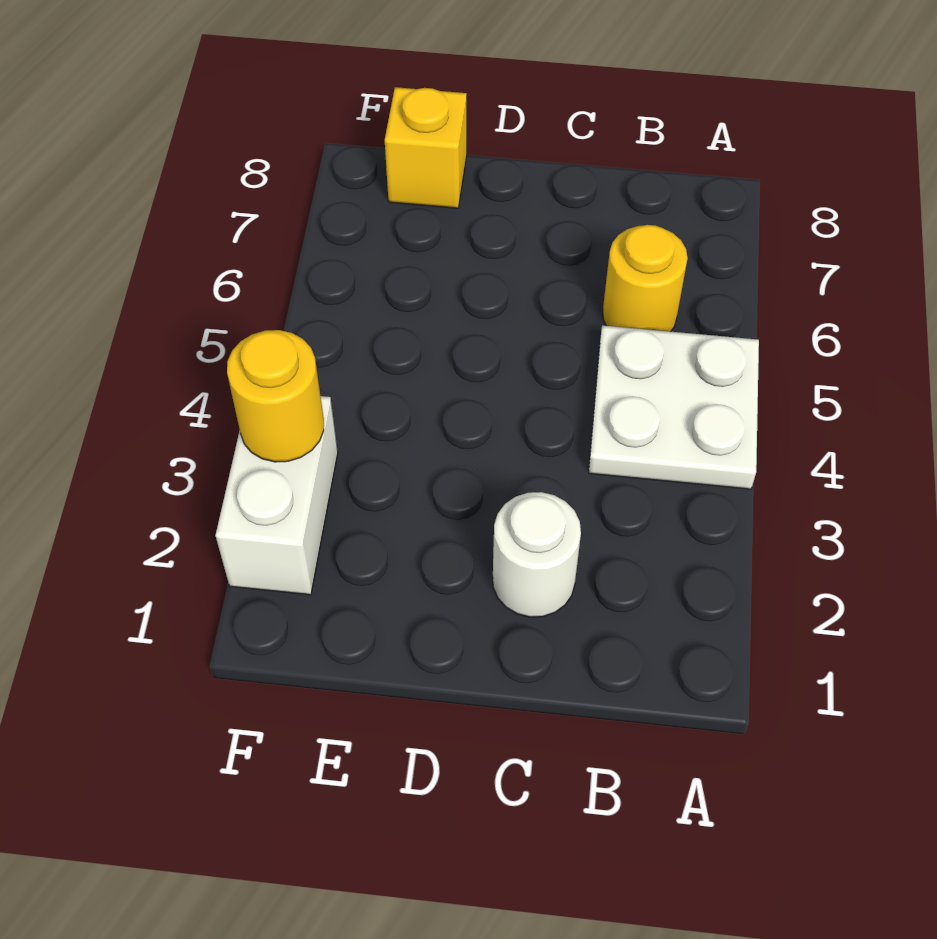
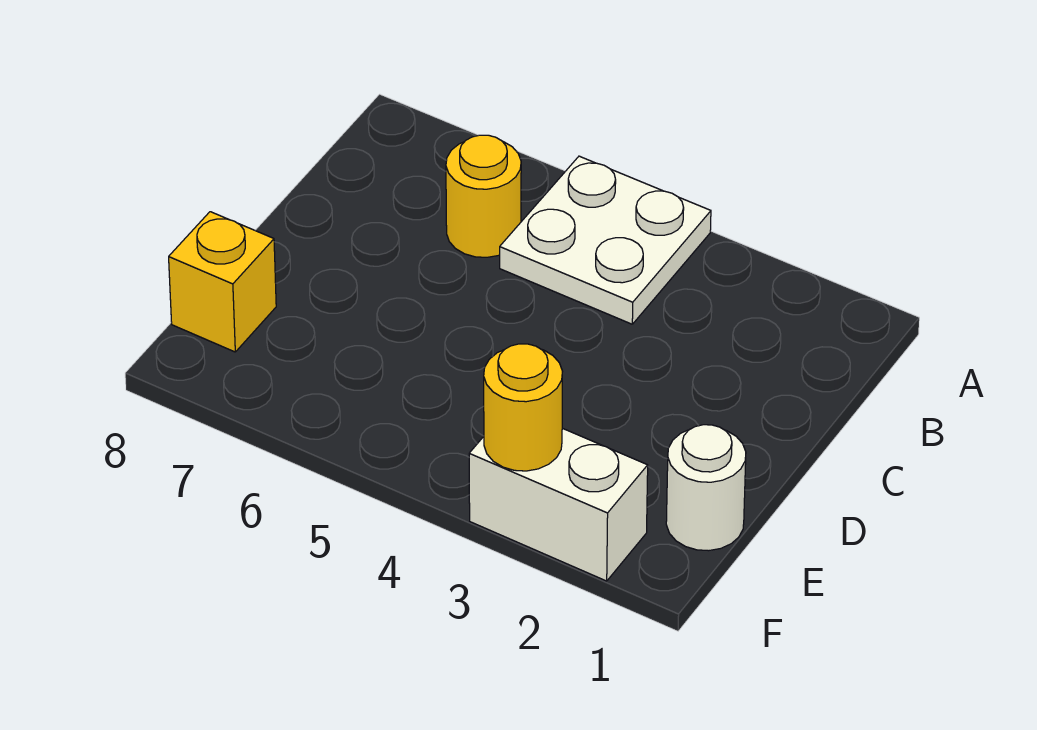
white round brick C2 level 1 -> white round brick E1 level 1

